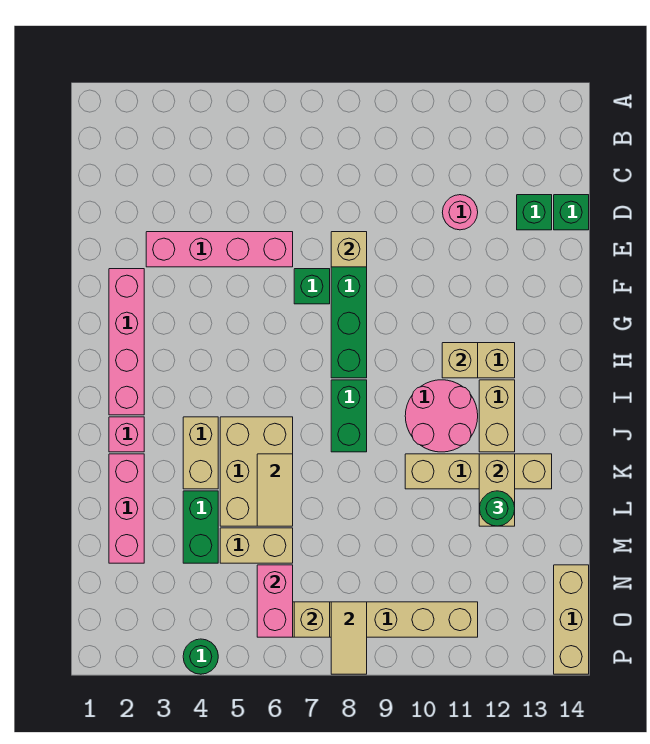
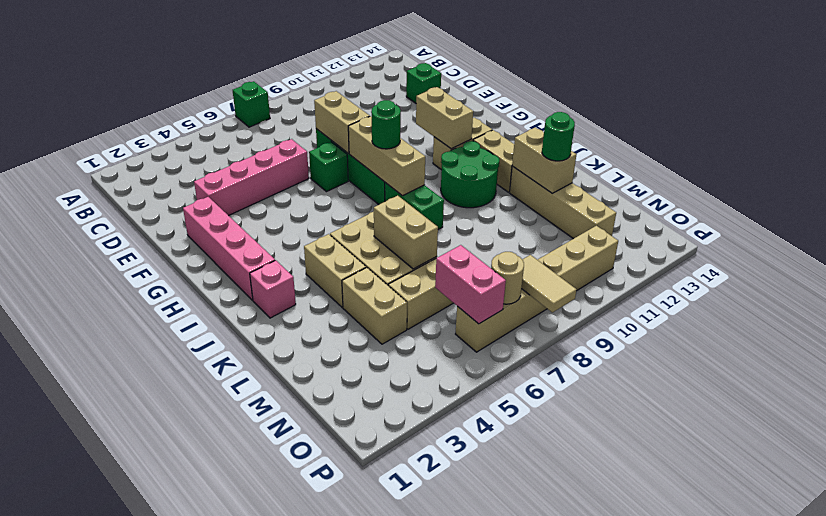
pink round brick D11 level 1 -> none
green brick D14 level 1 -> green brick A7 level 1
tan brick E8 level 2 -> tan brick E8:F8 level 2
tan brick H11 level 2 -> tan brick G11:H11 level 2
pink round brick I10:J11 level 1 -> green round brick I10:J11 level 1
pink brick K2:M2 level 1 -> none
tan tile K6:L6 level 2 -> tan brick K6:L6 level 2
tan brick K10:K13 level 1 -> tan brick K12:N12 level 1
green brick L4:M4 level 1 -> tan brick L4:M4 level 1
tan brick N14:P14 level 1 -> tan brick G8:I8 level 2
tan brick O7 level 2 -> tan round brick O7 level 2
green round brick P4 level 1 -> green round brick H8 level 3

